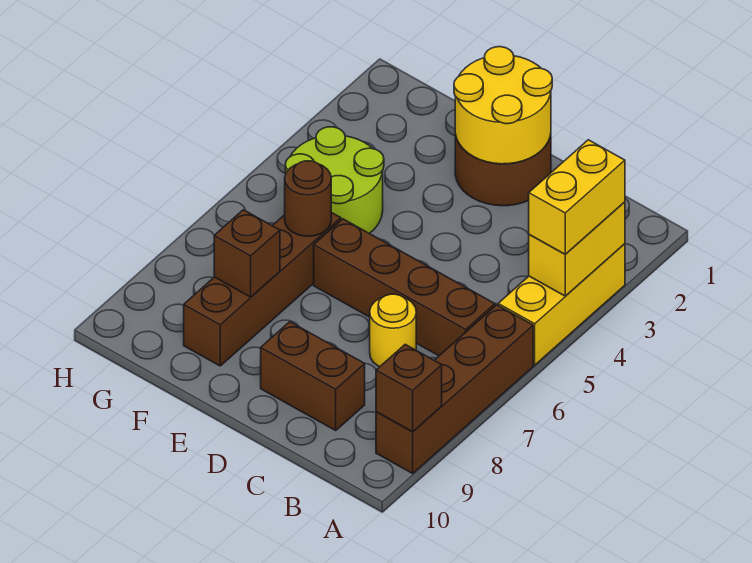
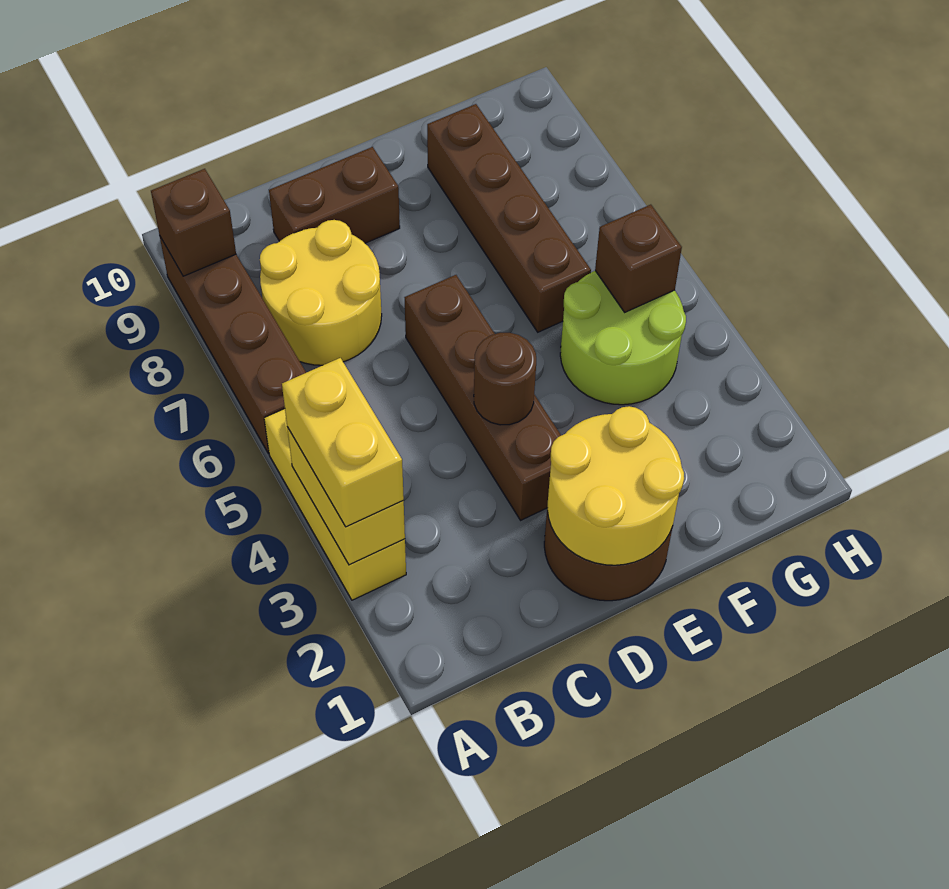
brown brick B6:E6 level 1 -> brown brick D3:D6 level 1
yellow round brick C7 level 1 -> yellow round brick B7:C8 level 1
brown round brick F6 level 2 -> brown round brick D4 level 2
brown brick F8 level 2 -> brown brick G5 level 2

